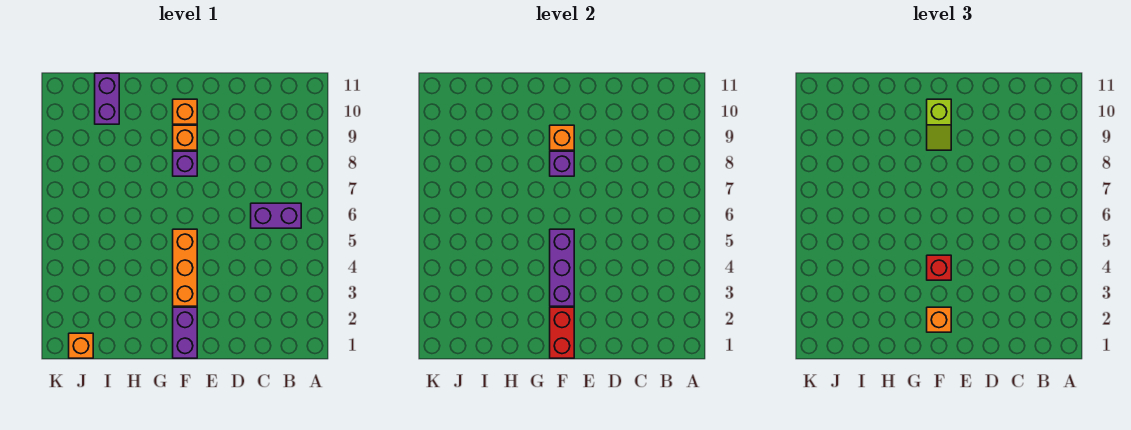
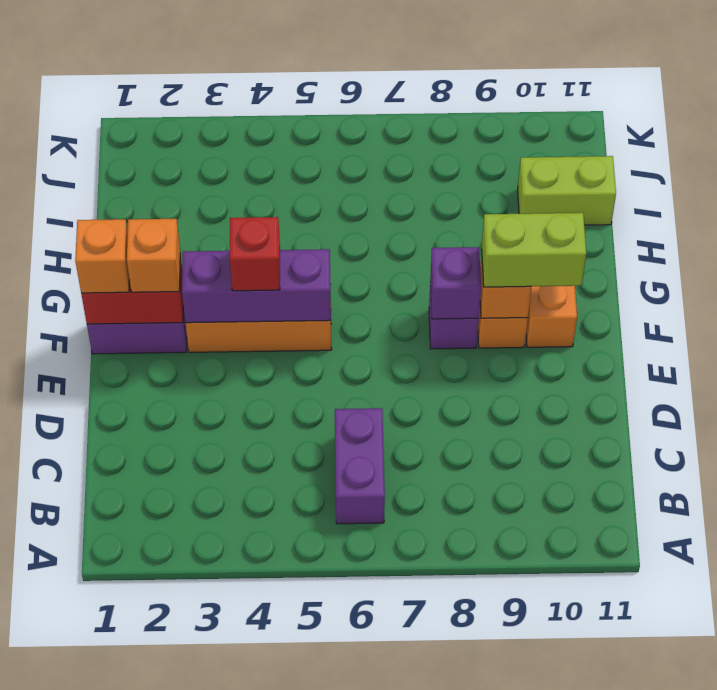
lime slope F9:F10 level 3 top 10 -> lime brick F9:F10 level 3
purple brick I10:I11 level 1 -> lime brick I10:I11 level 1
orange brick J1 level 1 -> orange brick F1 level 3

